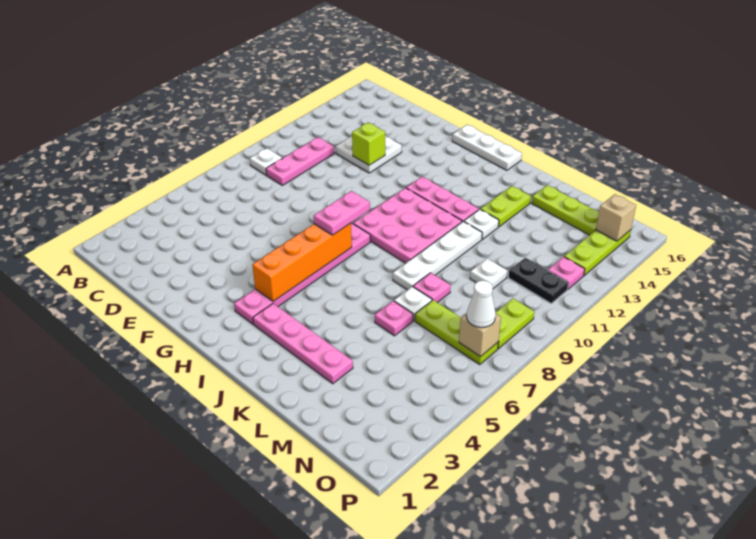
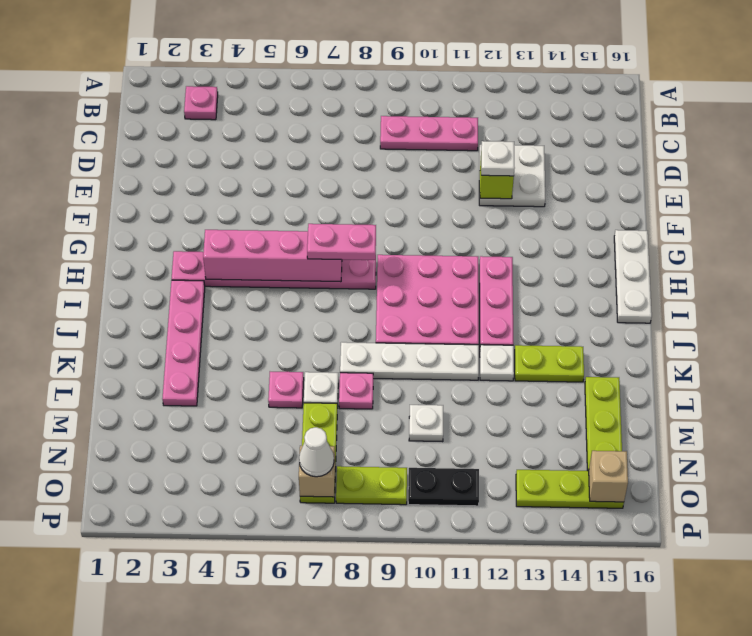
white plate B9 level 1 -> white plate E12 level 3
orange brick H4:H7 level 2 -> pink brick H4:H7 level 2
black plate N11:O11 level 1 -> black plate O10:O11 level 1
pink plate O12 level 1 -> pink plate B3 level 1

